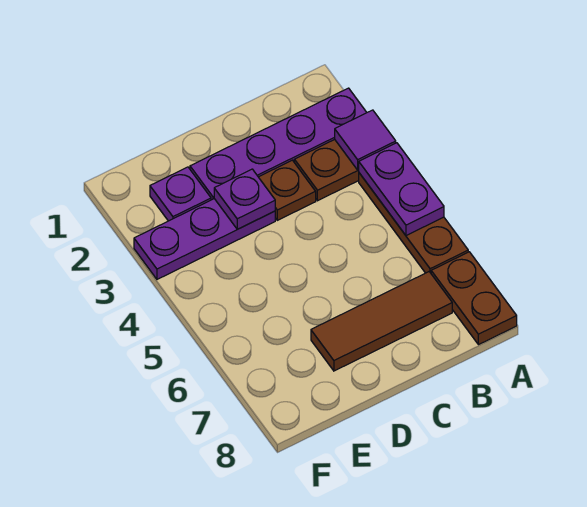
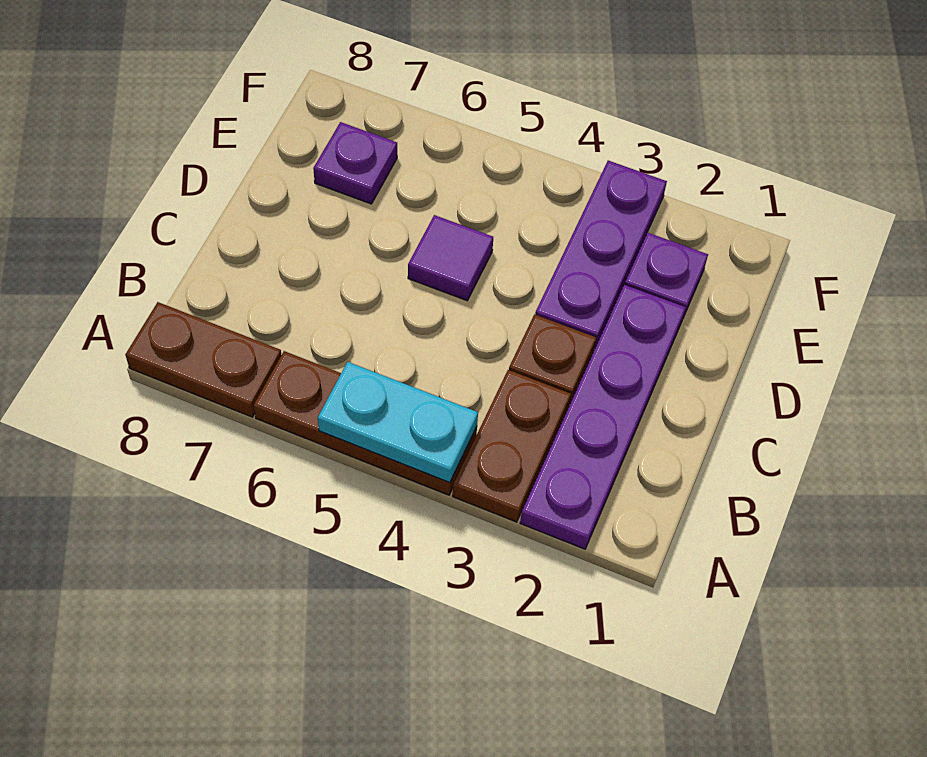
purple tile A3 level 2 -> purple tile D5 level 1
purple plate A4:A5 level 2 -> cyan plate A4:A5 level 2
brown tile B7:D7 level 1 -> none
purple plate D3 level 2 -> purple plate E7 level 1

